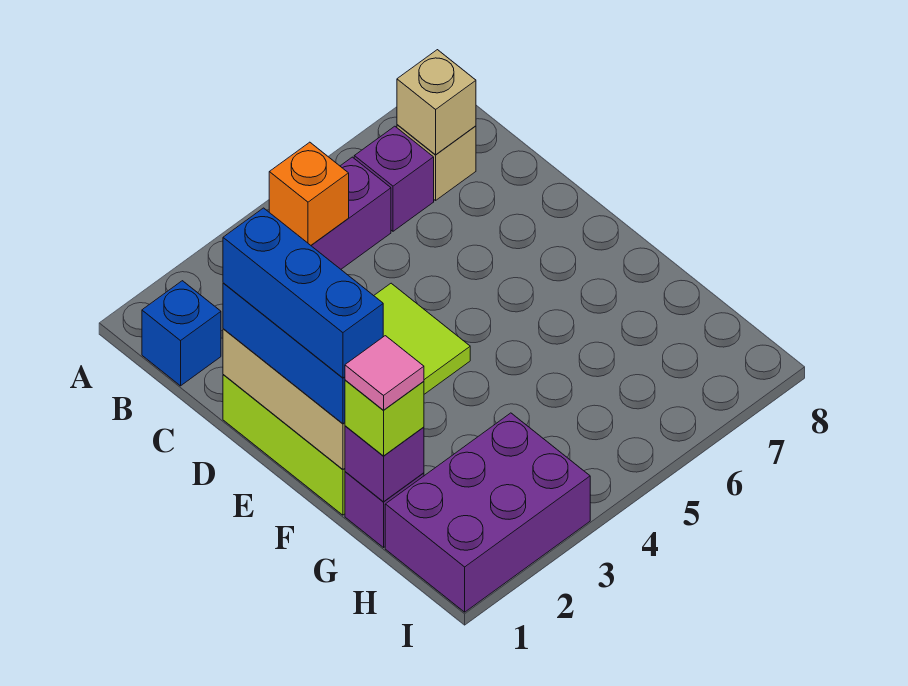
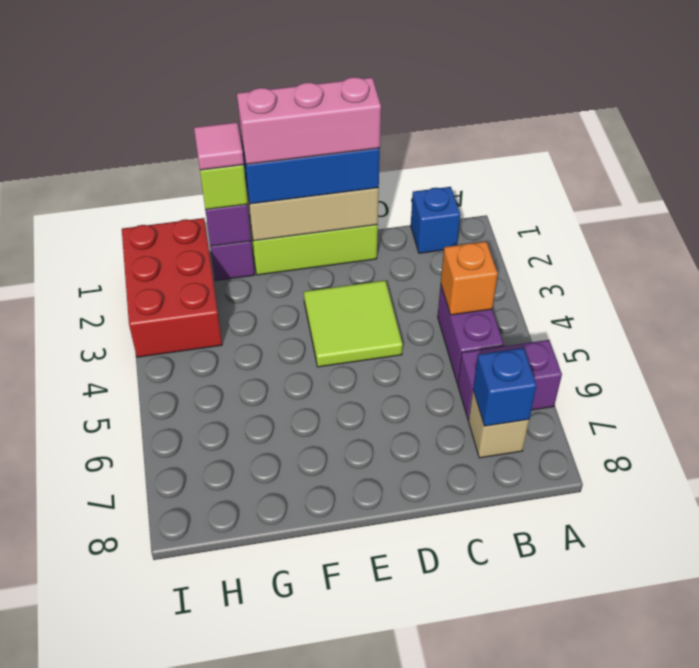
purple brick B6 level 1 -> purple brick A6:B6 level 1
tan brick B7 level 2 -> blue brick B7 level 2
blue brick D1:F1 level 4 -> pink brick D1:F1 level 4
purple brick H1:I3 level 1 -> red brick H1:I3 level 1

